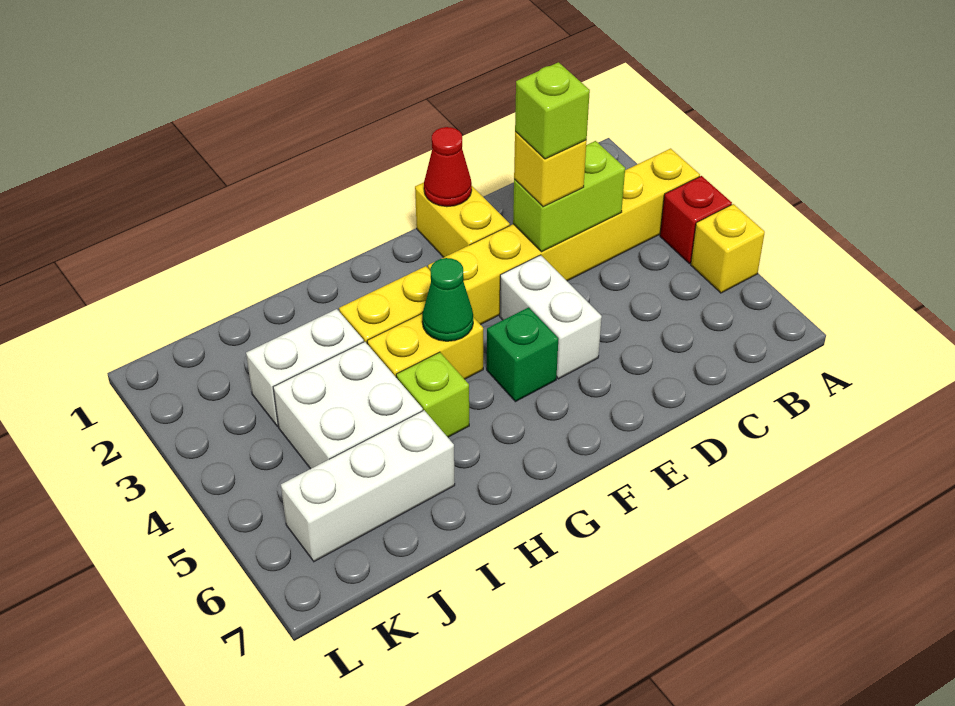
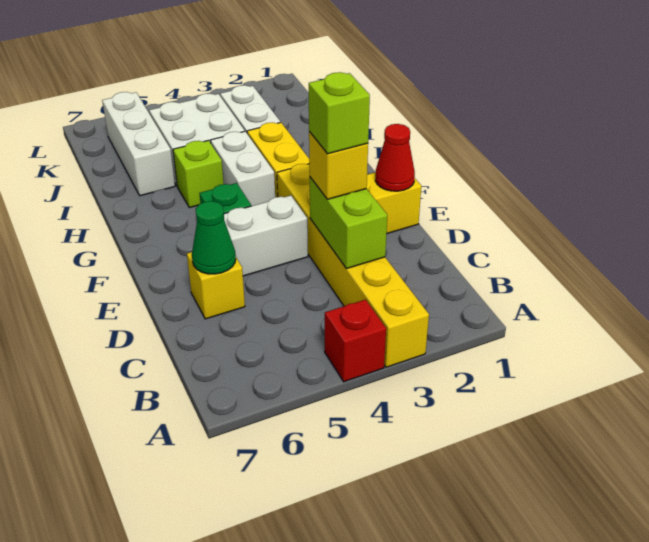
yellow brick A5 level 1 -> yellow brick D6 level 1
yellow brick G4:H4 level 1 -> white brick G4:H4 level 1
green cone G4 level 2 -> green cone D6 level 2

